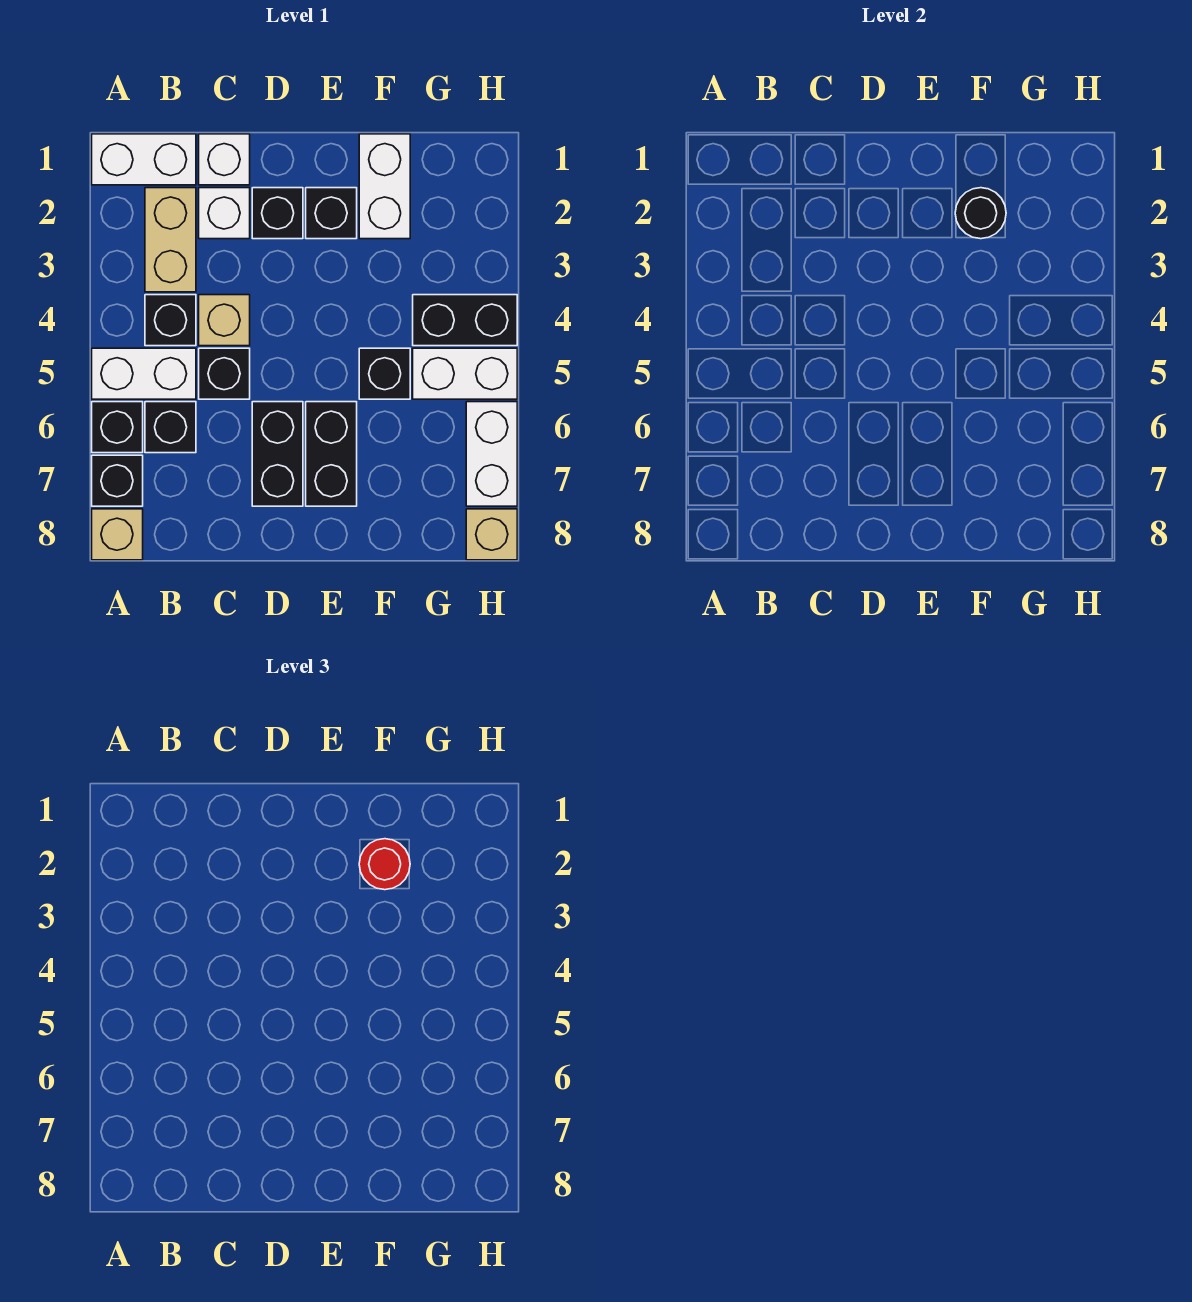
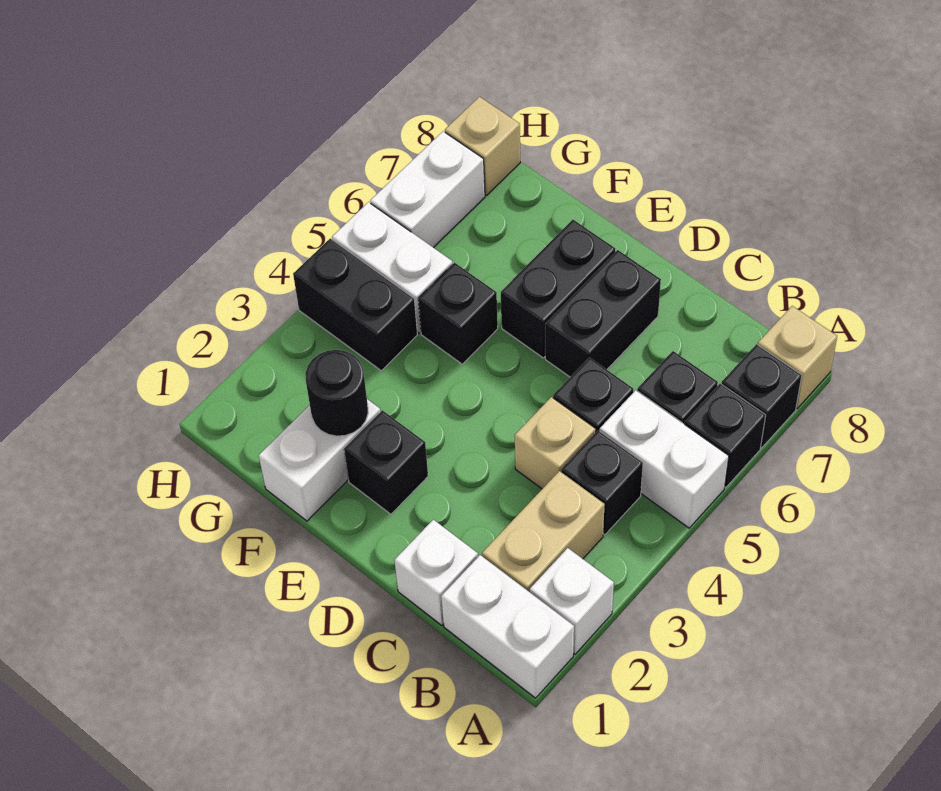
white brick C2 level 1 -> white brick A2 level 1
black brick D2 level 1 -> none
red round brick F2 level 3 -> none

